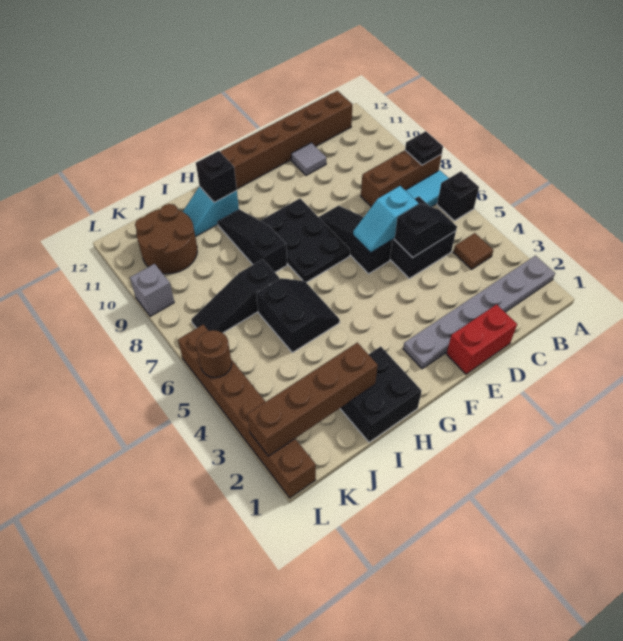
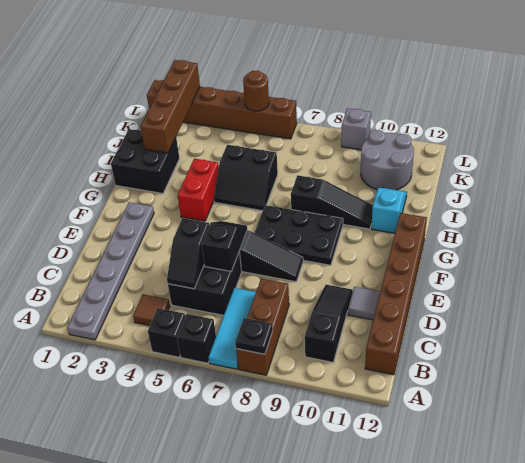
red brick D1:E1 level 1 -> red brick G4:H4 level 1
cyan slope D6:E6 level 2 top D -> black slope D6:E6 level 2 top D
black brick H11 level 2 -> black brick A5 level 1
black slope I7:K7 level 1 top I -> black slope B10:D10 level 1 top B
brown round brick J10:K11 level 1 -> grey round brick J10:K11 level 1

